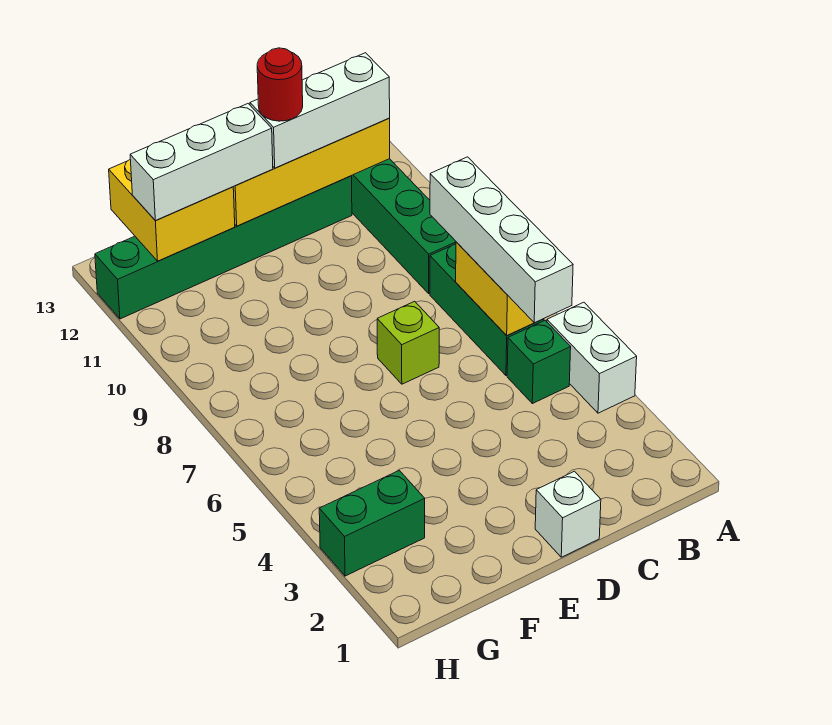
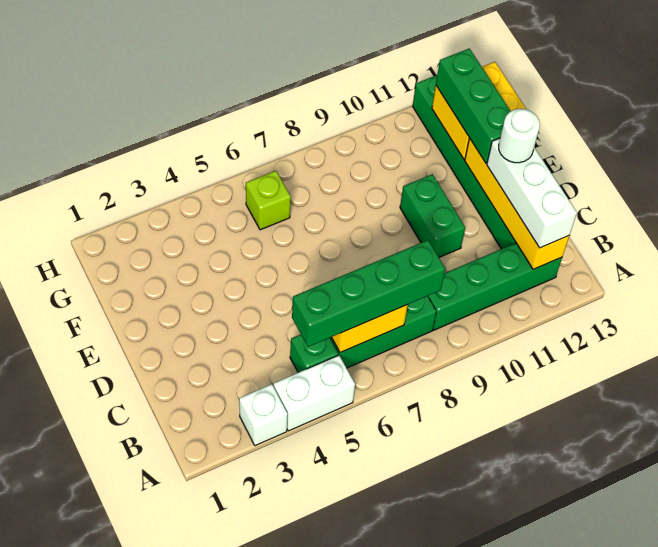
white brick B5:B8 level 3 -> green brick B5:B8 level 3
white brick D1 level 1 -> white brick A3 level 1
lime brick D7 level 1 -> lime brick G6 level 1
red round brick D12 level 4 -> white round brick D12 level 4
white brick E12:G12 level 3 -> green brick E12:G12 level 3
green brick G3:H3 level 1 -> green brick D10:E10 level 1

